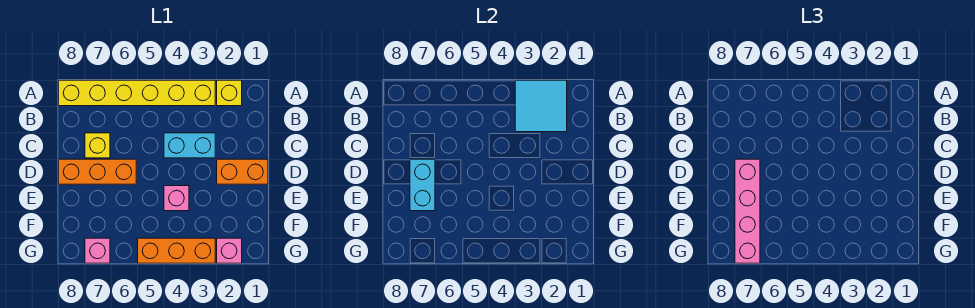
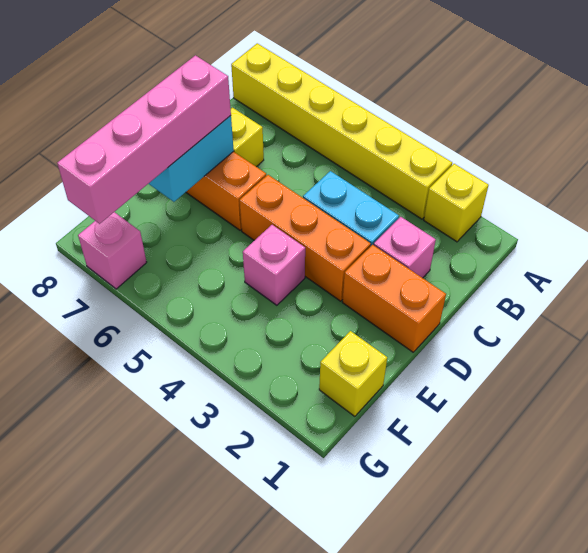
cyan tile A2:B3 level 2 -> none
none -> yellow brick F1 level 1
pink brick G2 level 1 -> pink brick C2 level 1
orange brick G3:G5 level 1 -> orange brick D3:D5 level 1

